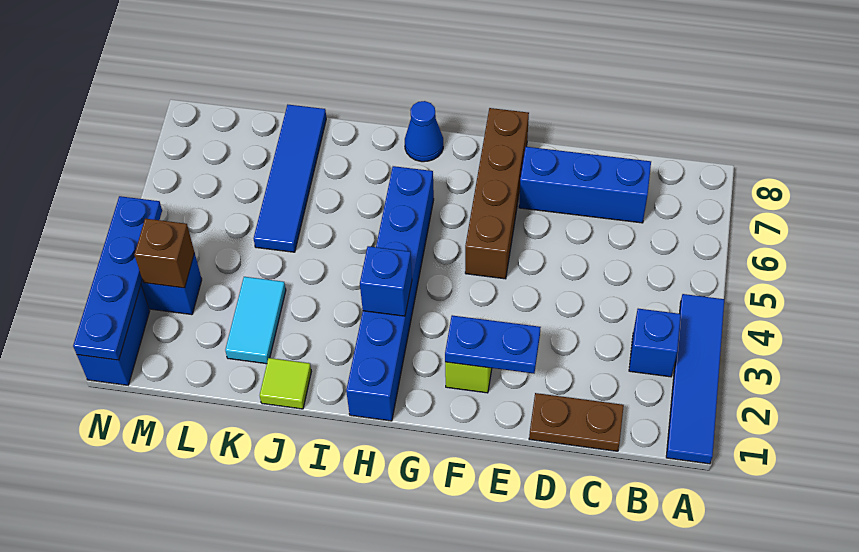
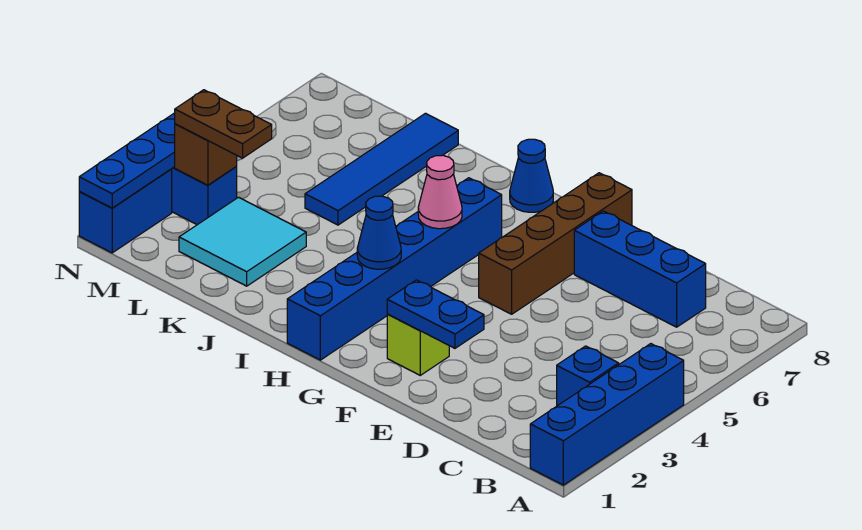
blue tile A1:A4 level 1 -> blue brick A1:A4 level 1
brown plate C1:D1 level 1 -> brown plate L3:M3 level 3
blue brick H3 level 2 -> blue cone H3 level 2
none -> pink cone H5 level 2
lime tile J1 level 1 -> none
cyan tile K2:K3 level 1 -> cyan tile K2:L3 level 1

